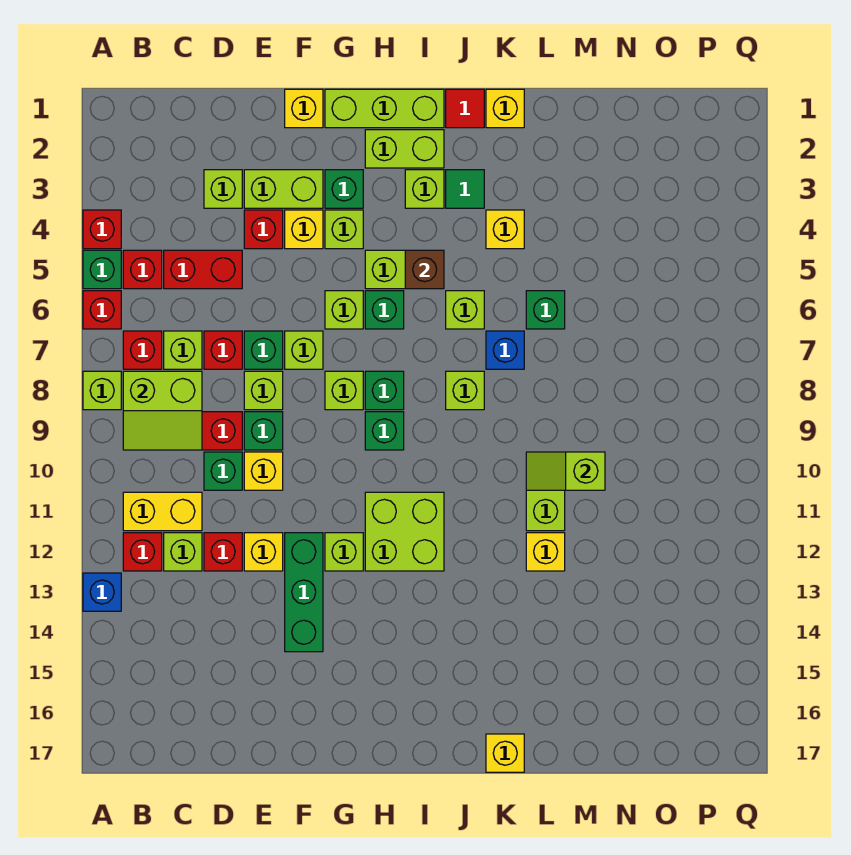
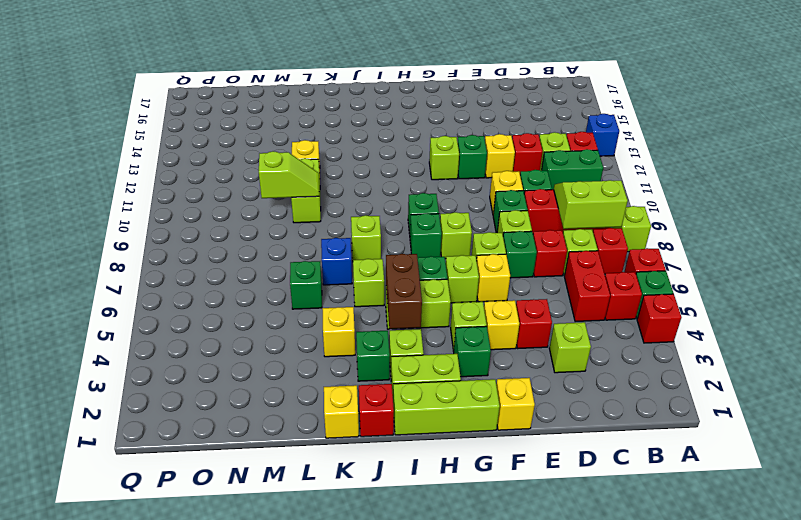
yellow brick B11:C11 level 1 -> green brick B11:C11 level 1
red brick C5:D5 level 1 -> red brick C5:C6 level 1
lime brick E3:F3 level 1 -> none
green brick F12:F14 level 1 -> green brick F12 level 1
lime brick H11:I12 level 1 -> none
brown brick I5 level 2 -> brown brick I4:I5 level 2
red tile J1 level 1 -> red brick J1 level 1
green tile J3 level 1 -> green brick J3 level 1
yellow brick K17 level 1 -> yellow brick F6 level 1

